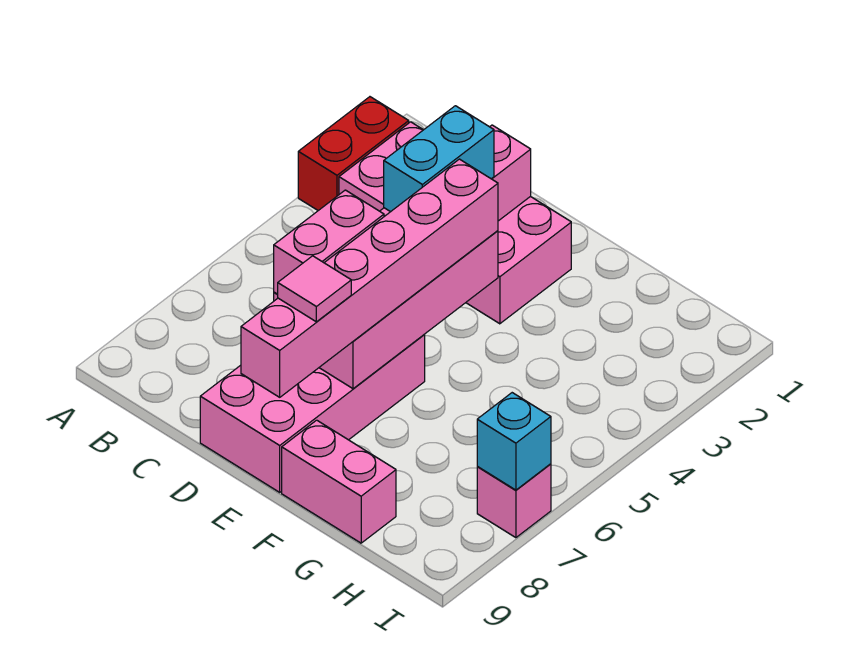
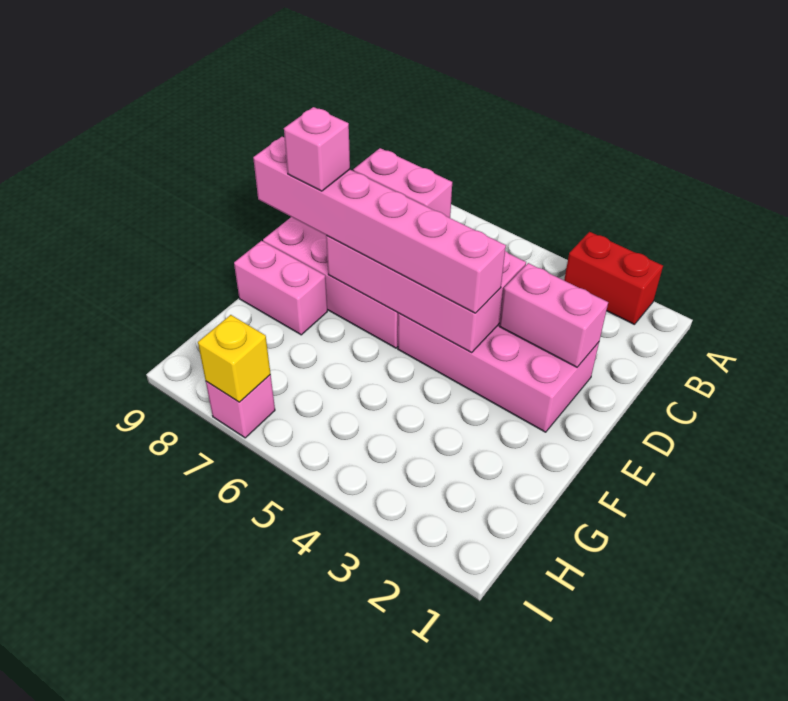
pink brick B2:E3 level 1 -> pink brick D2:E5 level 1
cyan brick D3:D4 level 3 -> none
pink tile E8 level 4 -> pink brick E8 level 4
pink brick F9:G9 level 1 -> pink brick F8:F9 level 1
cyan brick I7 level 2 -> yellow brick I7 level 2

